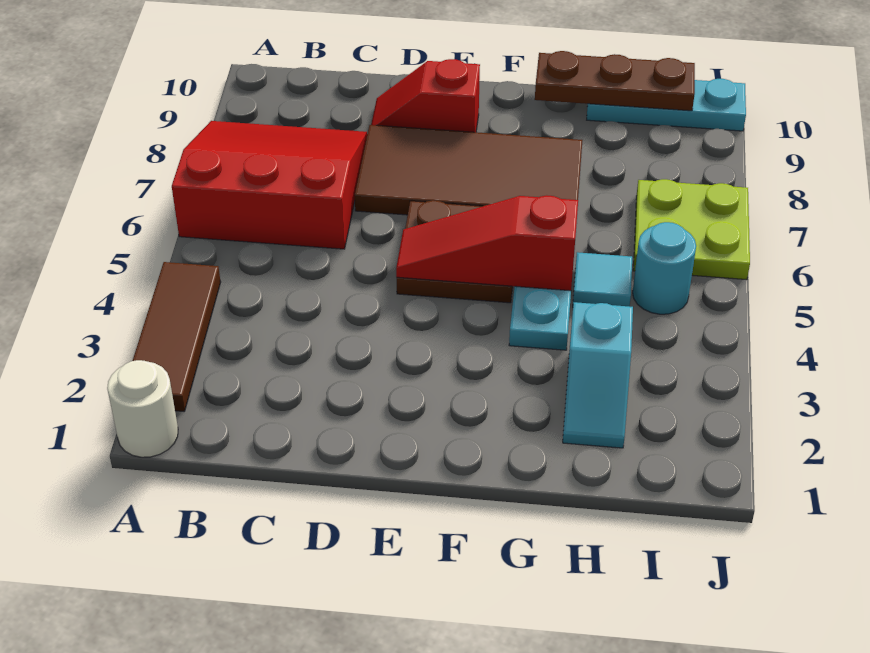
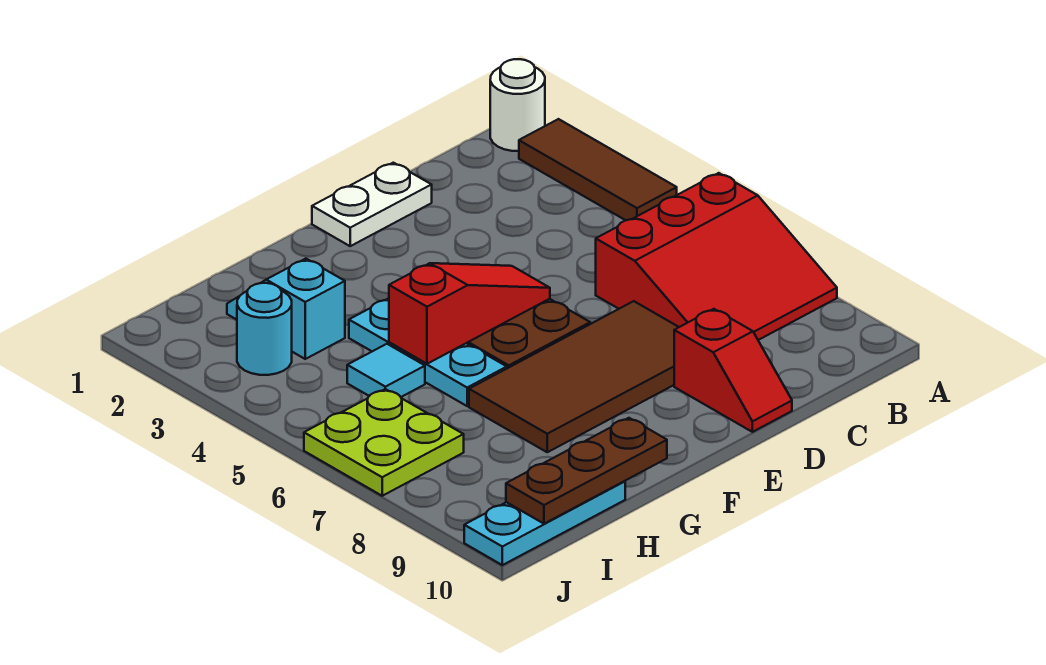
none -> white plate D1:E1 level 1
red slope D9:E9 level 1 top E -> red slope D9:D10 level 1 top 9
cyan round brick I5 level 1 -> cyan round brick I3 level 1

